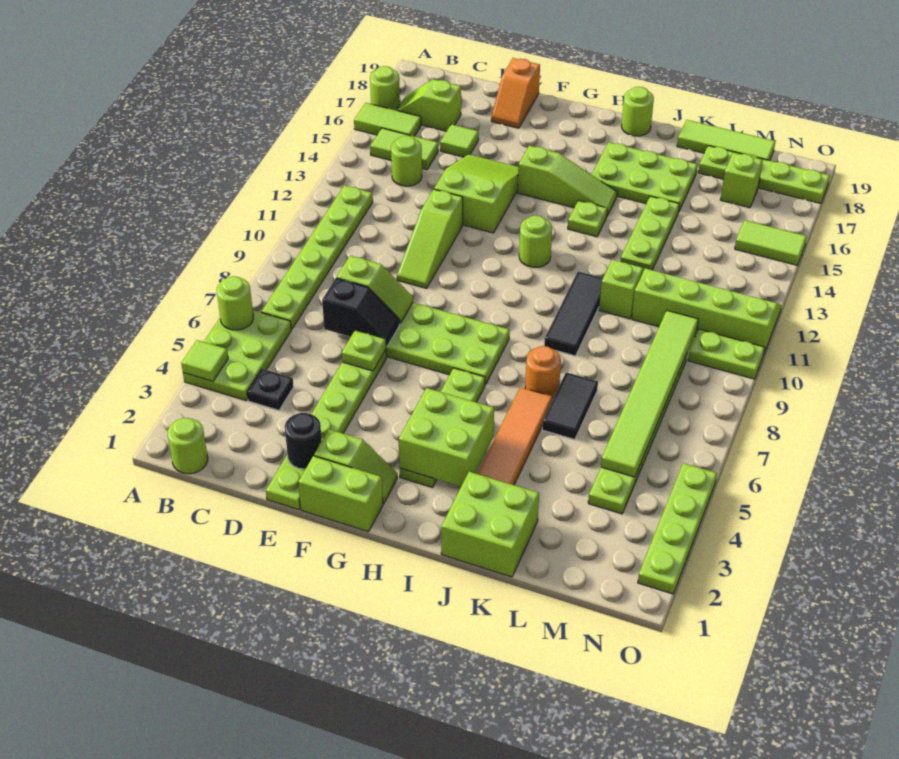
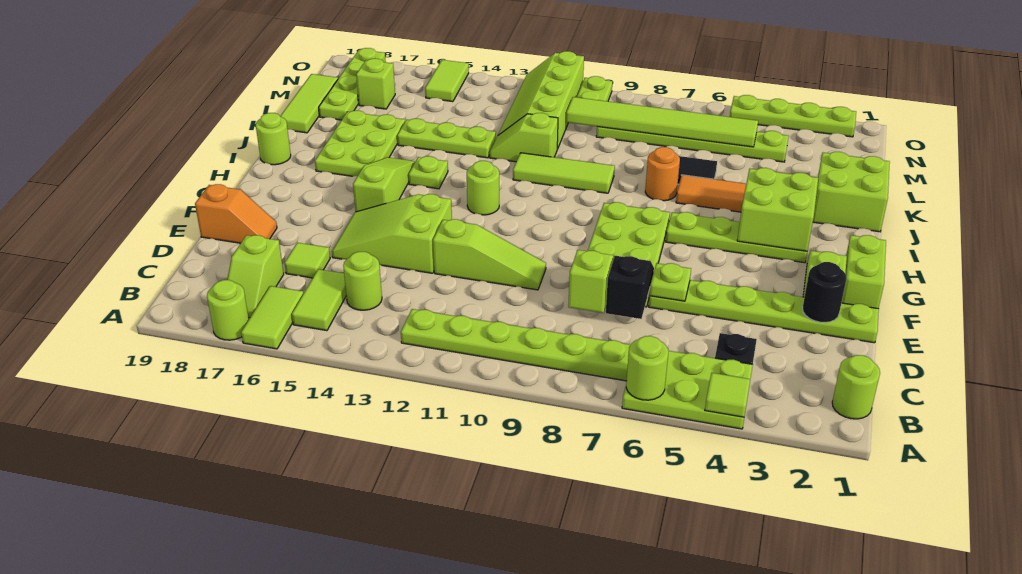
black tile J9:J11 level 1 -> lime tile J9:J11 level 1

